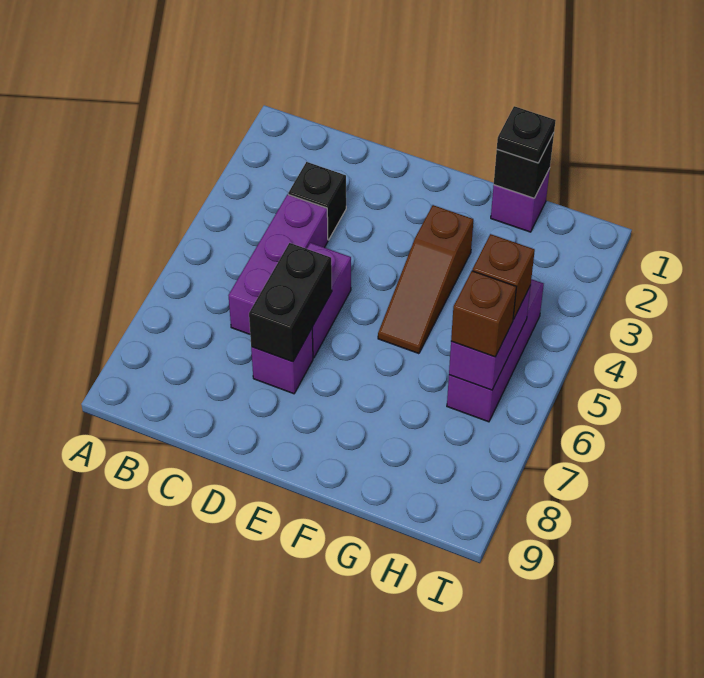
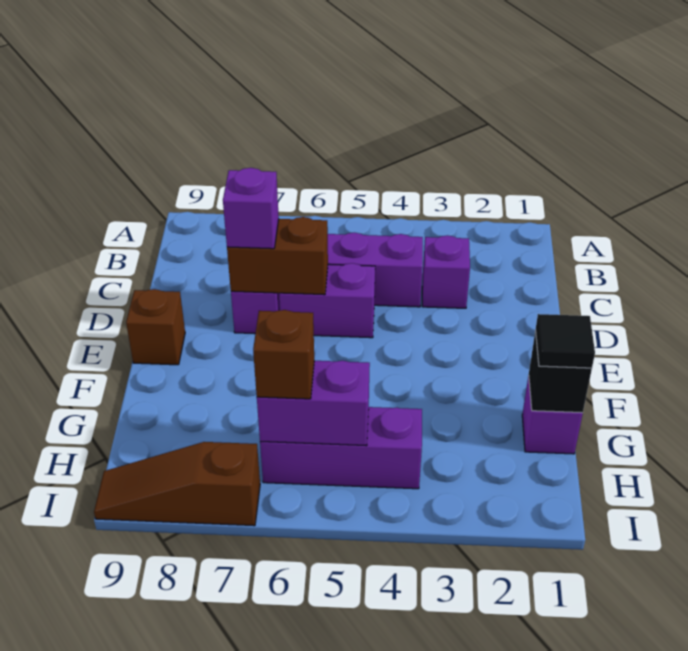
black brick C3 level 1 -> purple brick C3 level 1
black brick D6:D7 level 2 -> brown brick D6:D7 level 2
none -> purple brick D7 level 3
brown slope F3:F5 level 1 top 3 -> brown slope I7:I9 level 1 top 7
black plate G1 level 3 -> black tile G1 level 3
brown brick H5 level 3 -> brown brick E9 level 1

